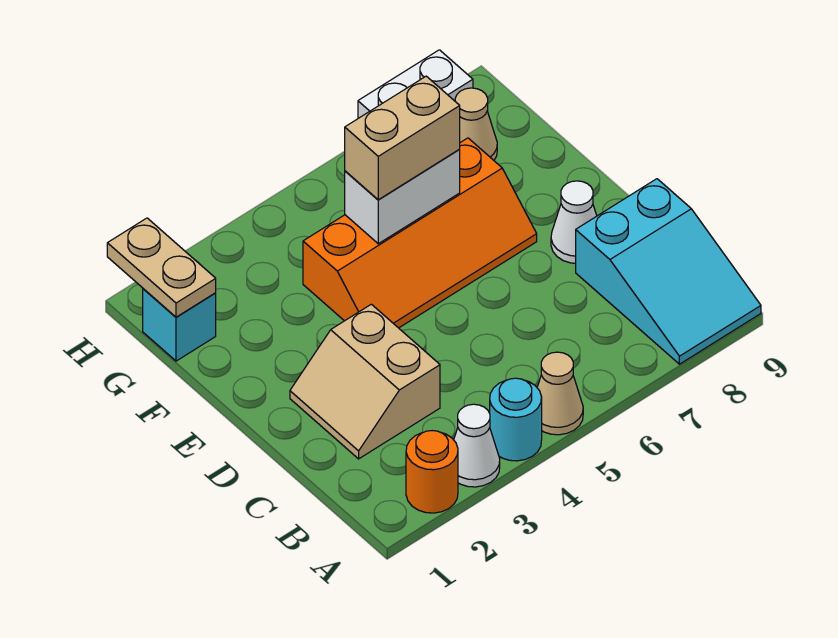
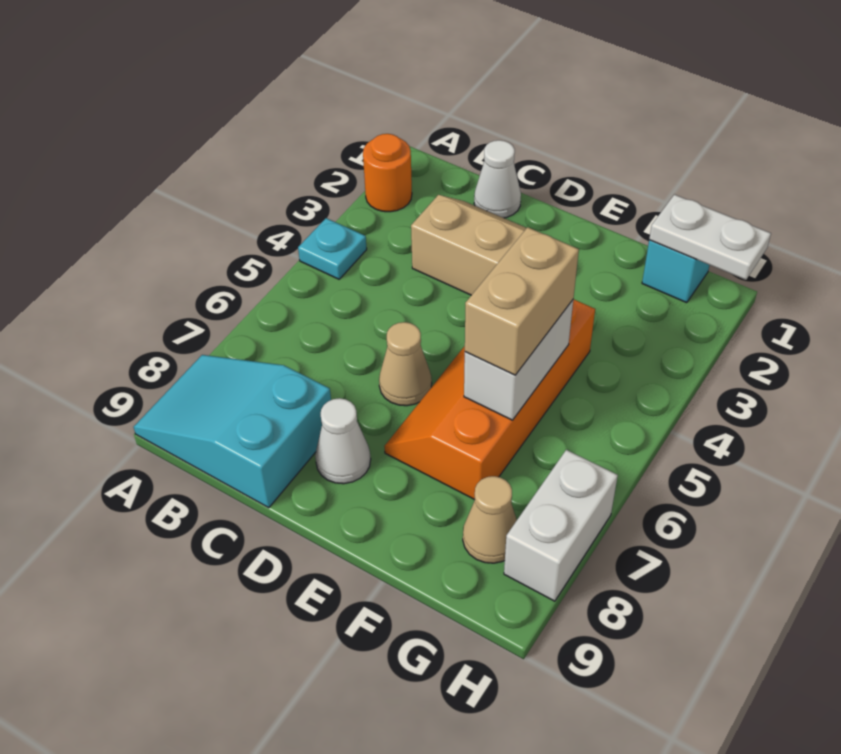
white cone A3 level 1 -> white cone C1 level 1
cyan round brick A4 level 1 -> cyan plate A4 level 1
tan cone A5 level 1 -> tan cone D6 level 1
tan plate G1:H1 level 2 -> white plate G1:H1 level 2

